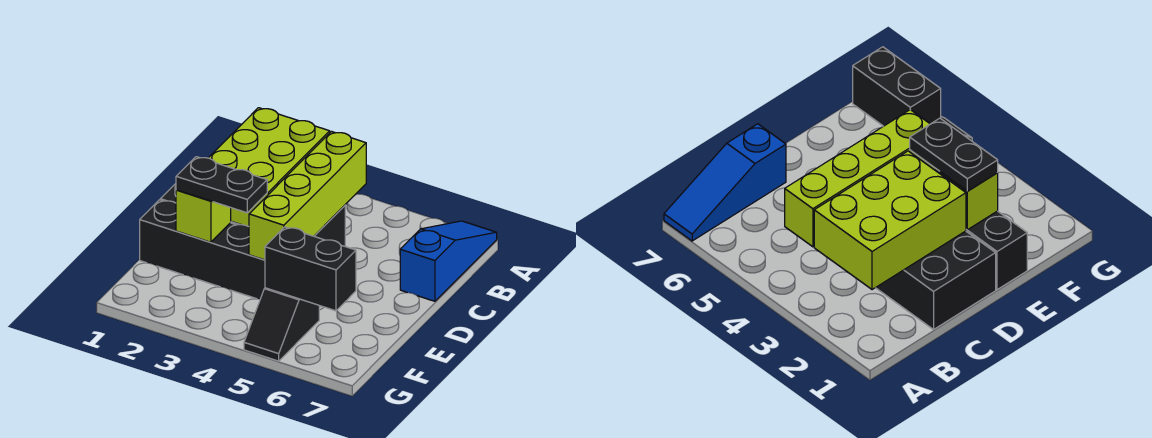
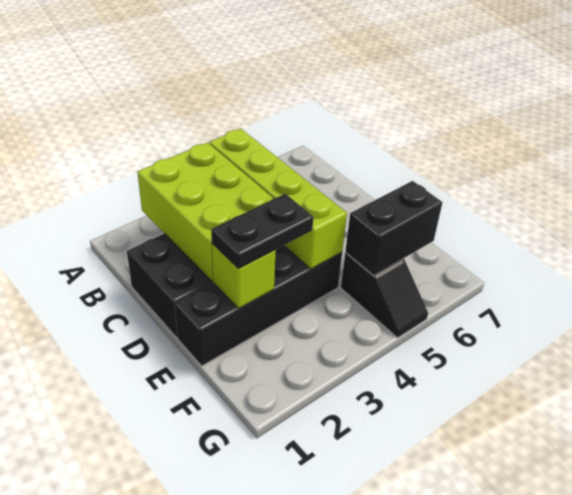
blue slope A7:C7 level 1 top C -> none

